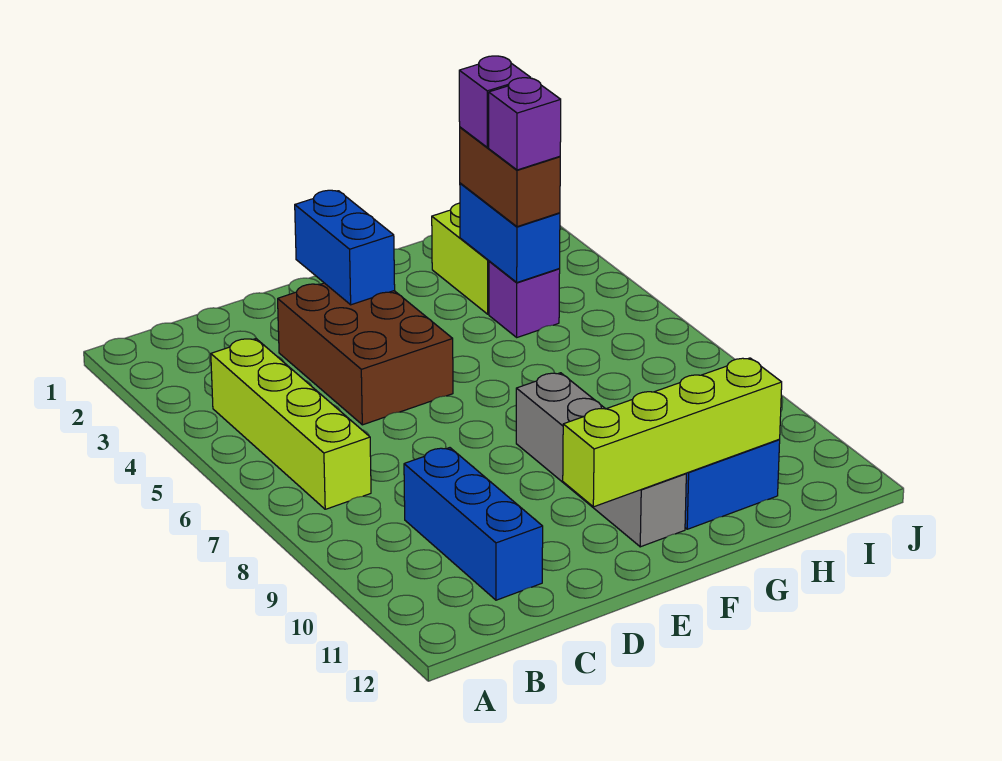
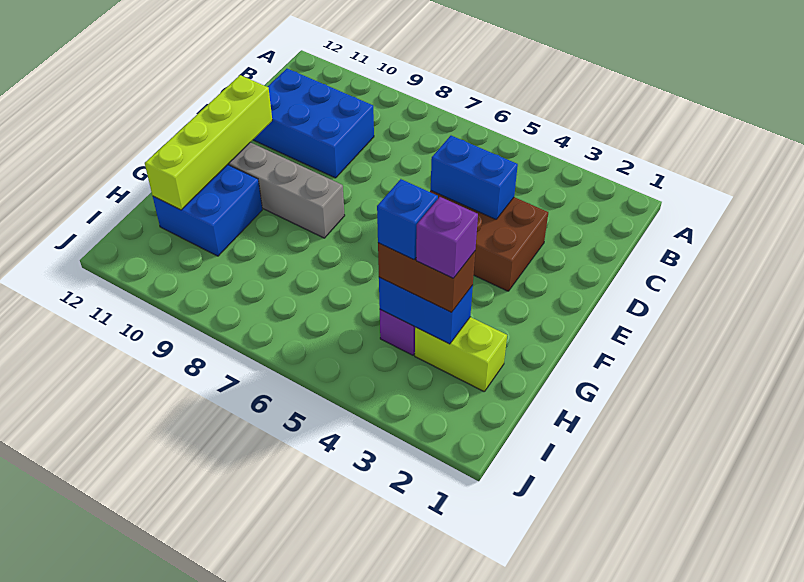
lime brick B4:B7 level 1 -> none
blue brick C9:C11 level 1 -> blue brick C9:D11 level 1
blue brick E2:E3 level 2 -> blue brick D4:D5 level 2
purple brick H4 level 4 -> blue brick H4 level 4

